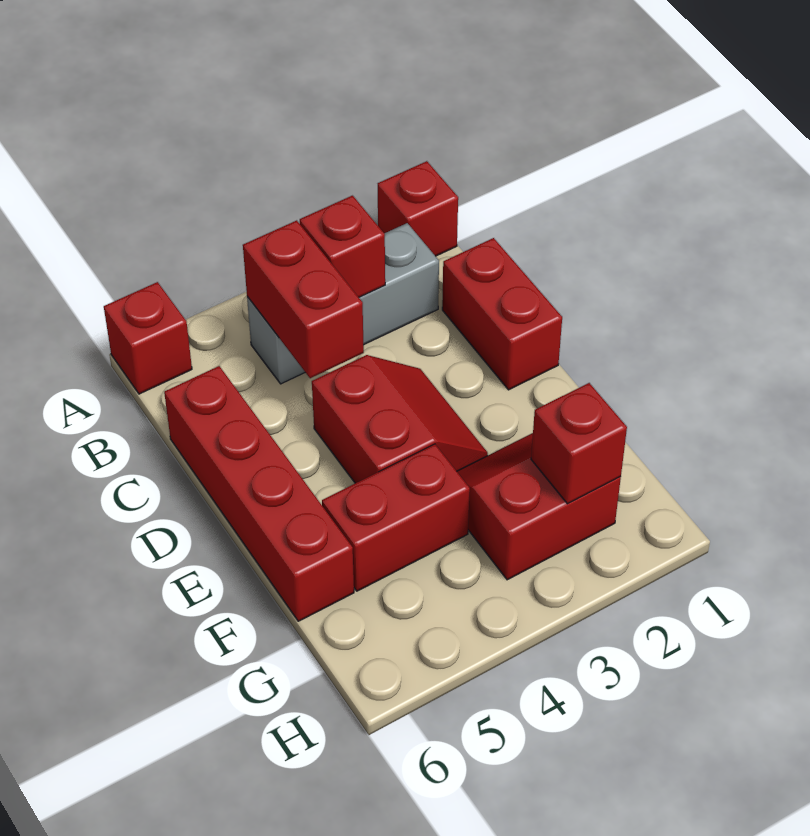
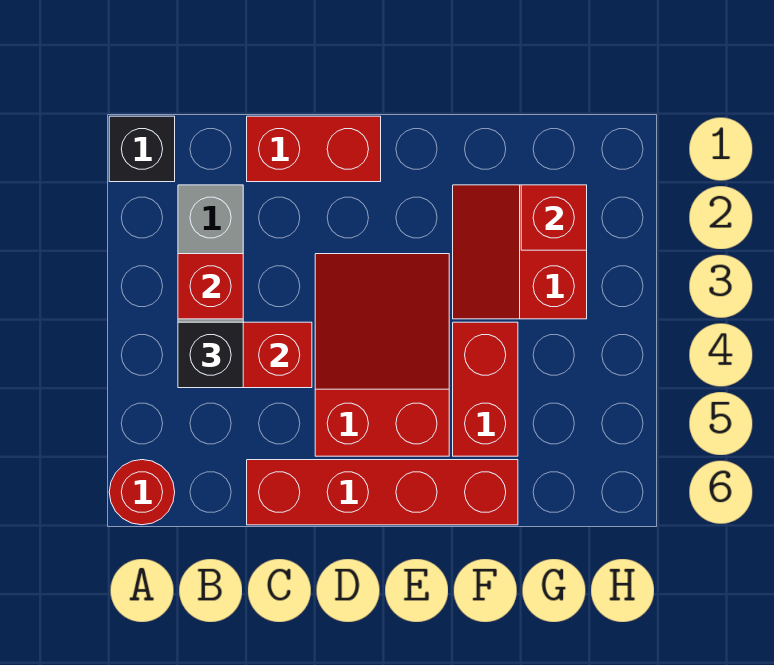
red brick A1 level 1 -> black brick A1 level 1
red brick A6 level 1 -> red round brick A6 level 1
none -> black brick B4 level 3
red slope D3:E4 level 1 top 4 -> red slope D3:E5 level 1 top 5

